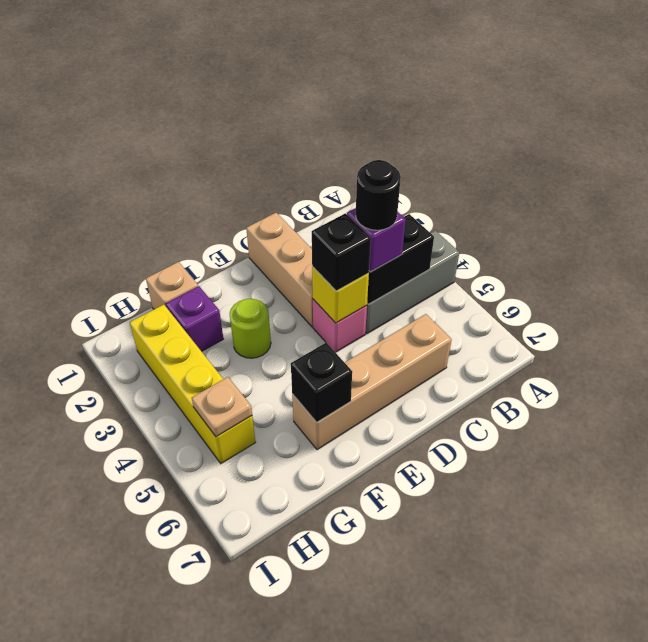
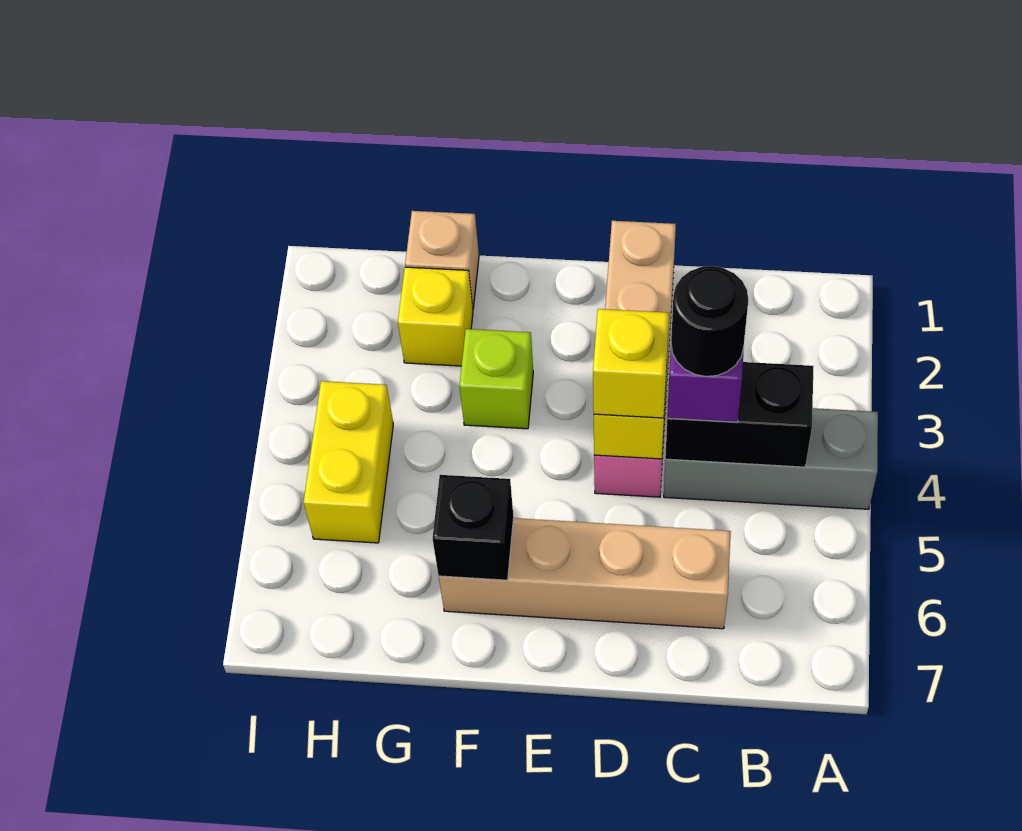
black brick D4 level 3 -> yellow brick D4 level 3
lime round brick F3 level 1 -> lime brick F3 level 1
purple brick G2 level 1 -> yellow brick G2 level 1
yellow brick H2:H5 level 1 -> yellow brick H4:H5 level 1
tan plate H5 level 2 -> none

